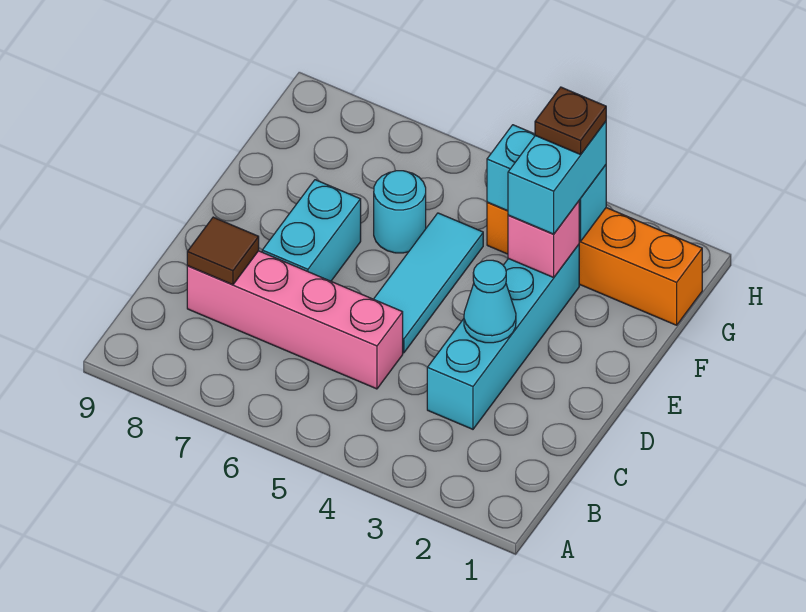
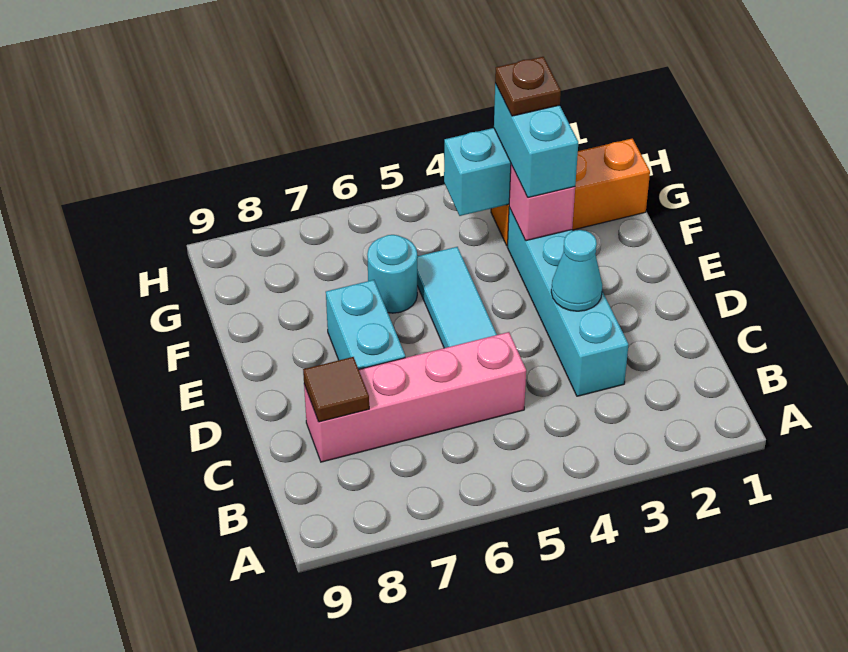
orange brick G1:G4 level 1 -> orange brick G1:G3 level 1

